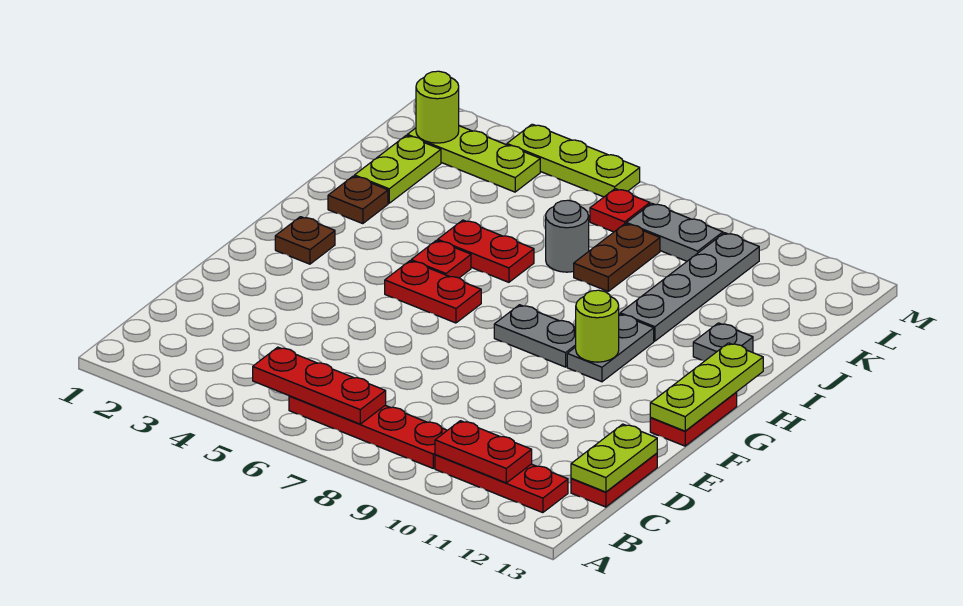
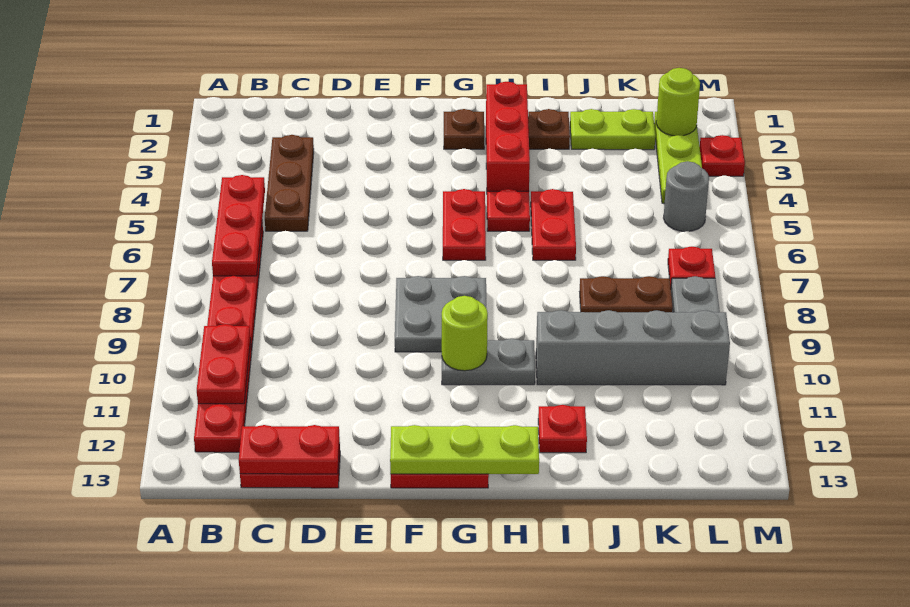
none -> brown plate C3:C5 level 1
lime plate C13:D13 level 2 -> red plate C13:D13 level 2
grey plate G8:G9 level 1 -> grey plate F8:G9 level 1
none -> red brick H2:H4 level 1
grey plate I10:L10 level 1 -> grey brick I10:L10 level 1
grey plate I12 level 1 -> red plate I12 level 1
grey round brick J7 level 1 -> grey round brick L5 level 1
none -> red plate M3 level 1
lime plate M4:M6 level 1 -> none

